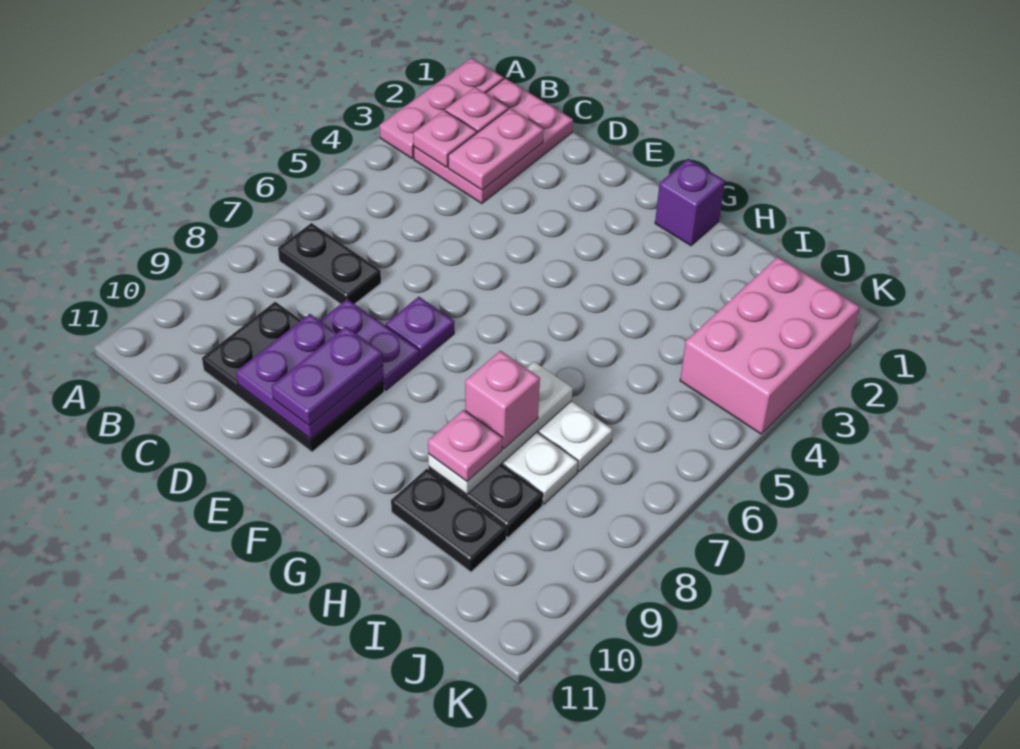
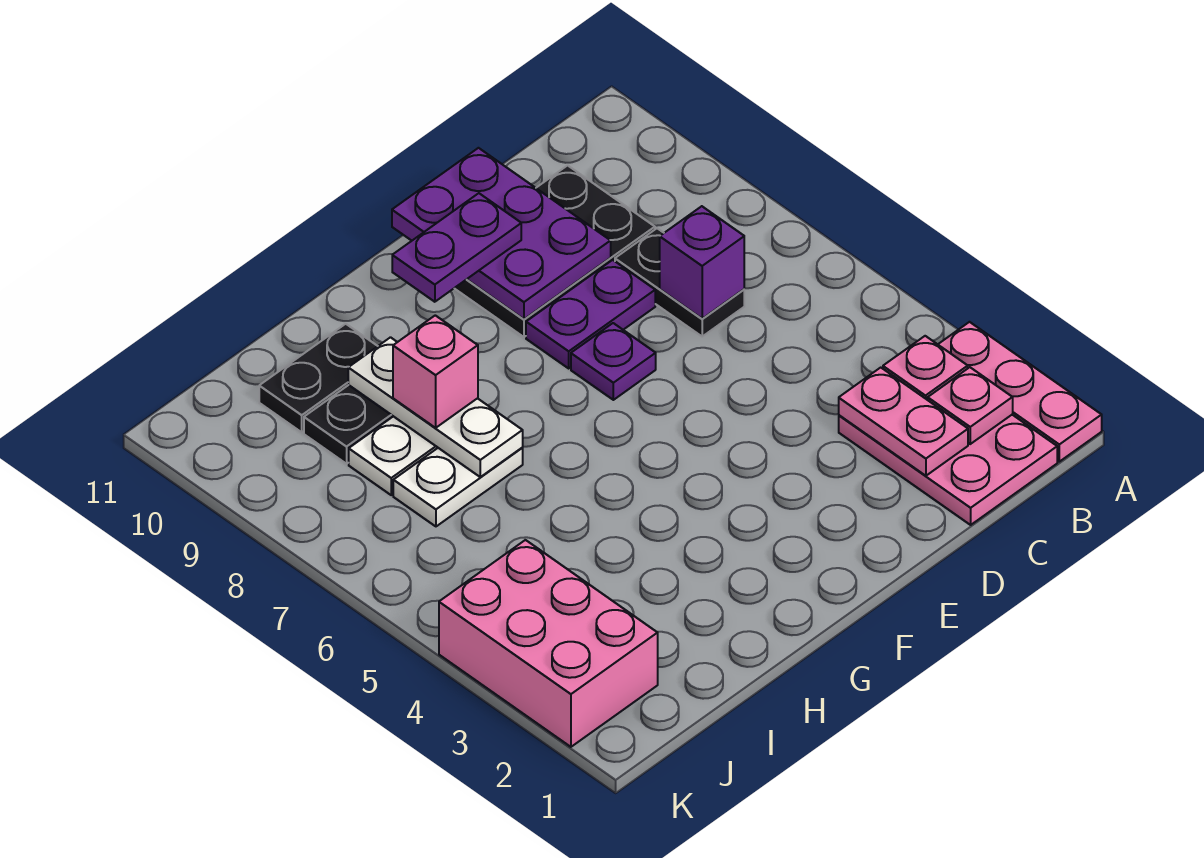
black plate B7:C7 level 1 -> black plate C7:C8 level 1
purple plate D9:E10 level 2 -> purple plate D9:E11 level 2
purple plate E9:E10 level 3 -> purple plate E10:F10 level 3
purple brick G1 level 1 -> purple brick C7 level 2
pink plate H9 level 3 -> none

